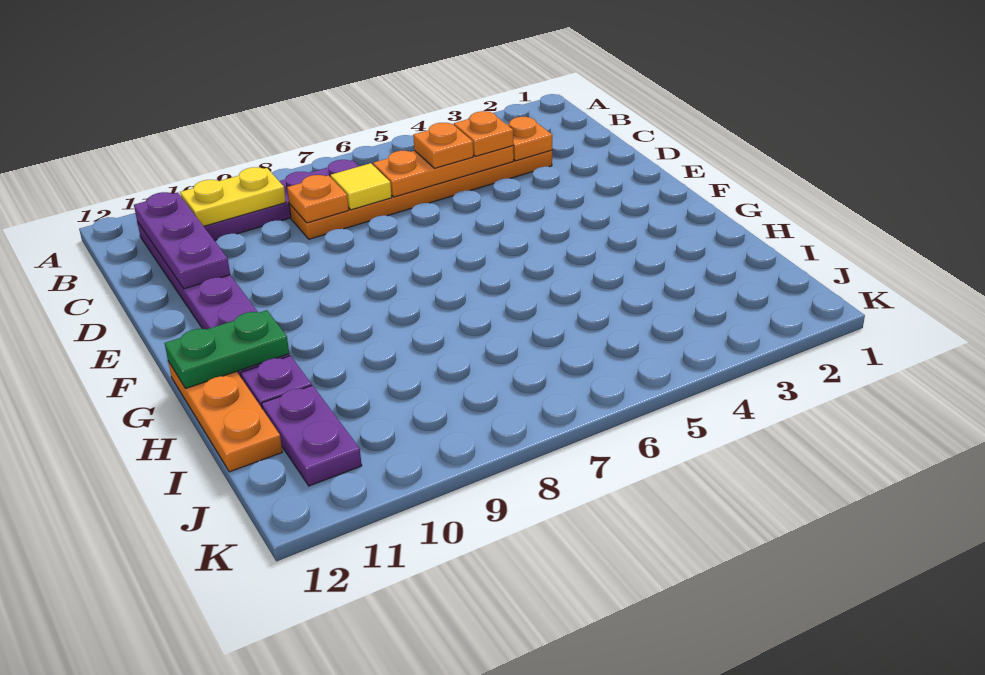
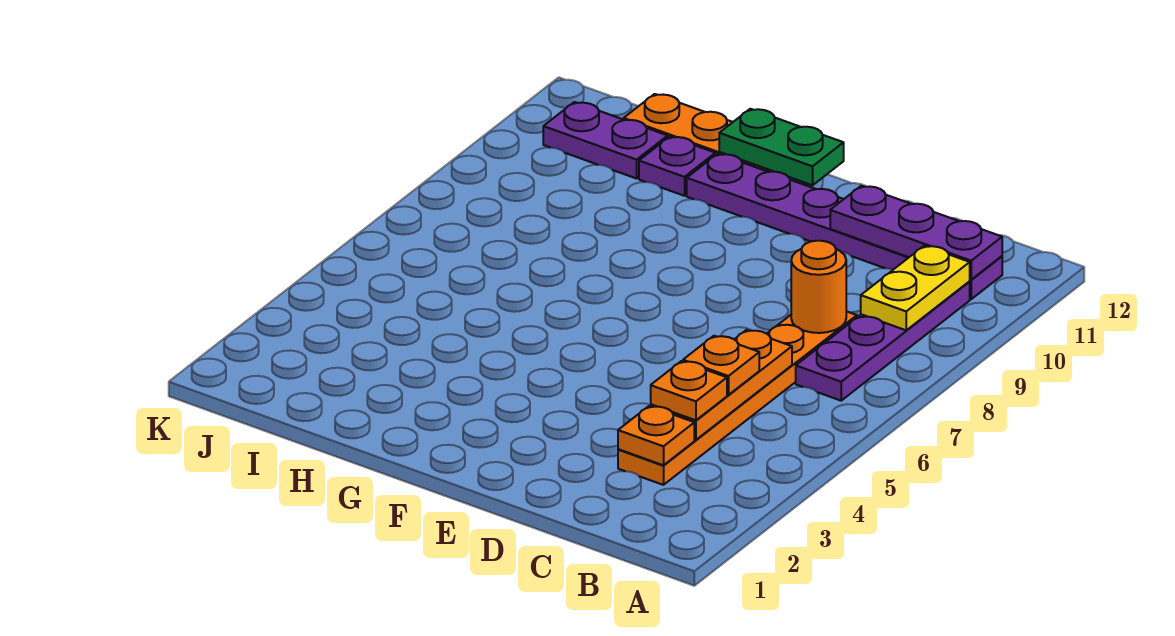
yellow tile C7 level 2 -> none
orange plate C8 level 2 -> orange round brick C8 level 2
green plate G11:G12 level 2 -> green plate F12:G12 level 2

